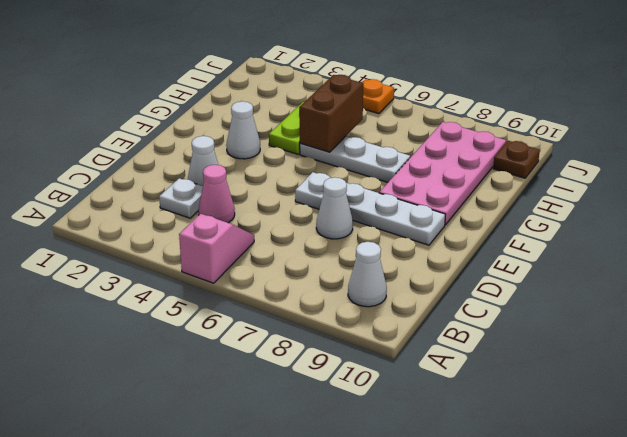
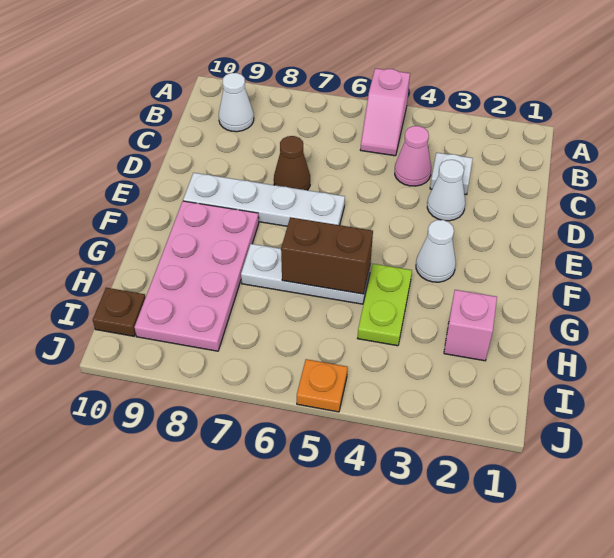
white cone D7 level 1 -> brown cone D7 level 1
brown brick G5:H5 level 2 -> brown brick G5:G6 level 2
none -> pink brick H2 level 1

